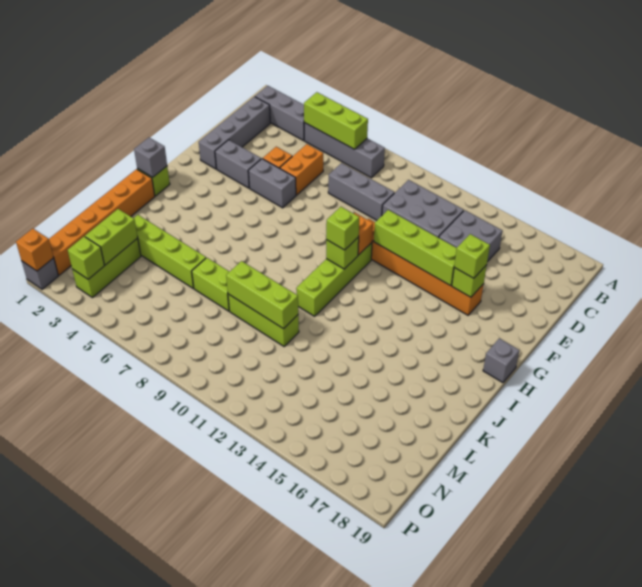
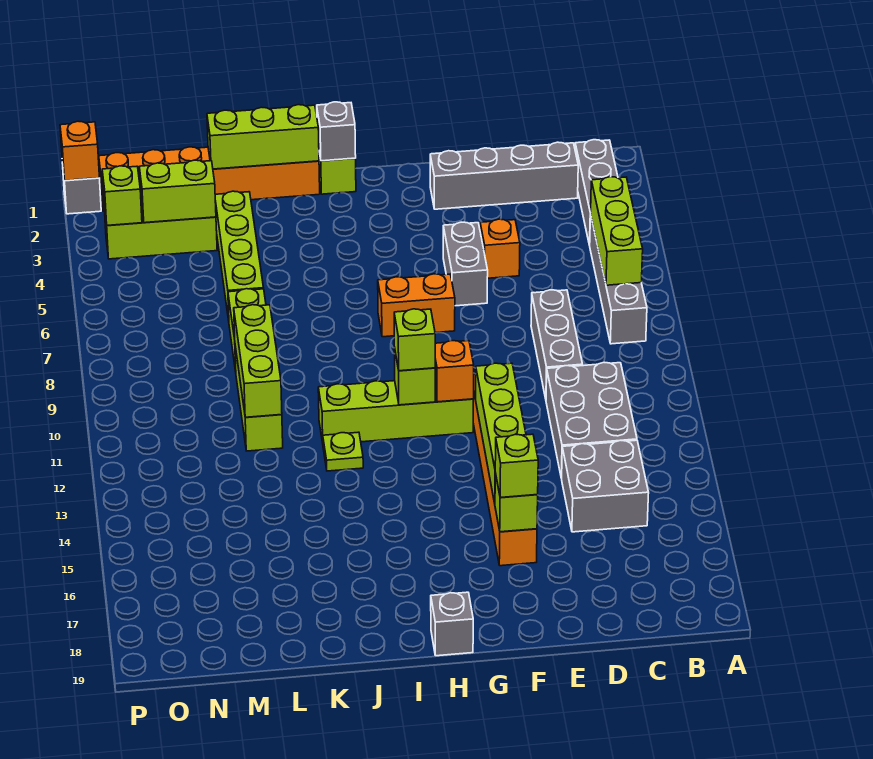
orange brick D6:E6 level 1 -> orange brick G7:H7 level 1
grey brick F3:F4 level 1 -> none
none -> lime brick J1:L1 level 2
none -> lime plate J12 level 1

